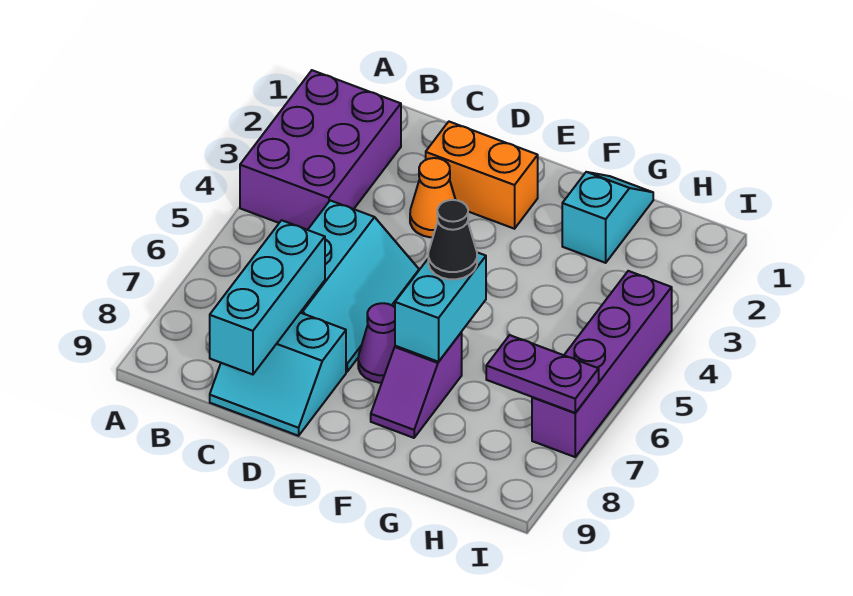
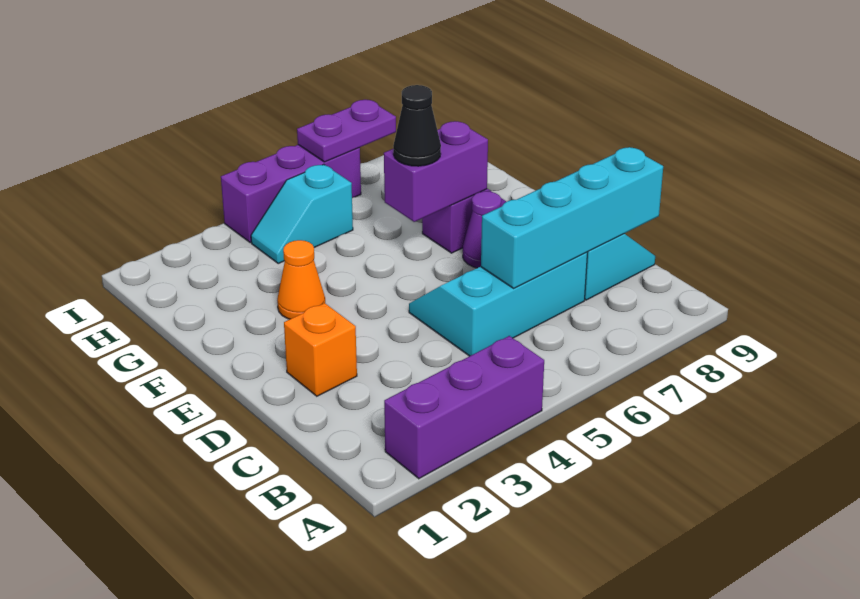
purple brick A2:B4 level 1 -> purple brick A2:A4 level 1
cyan brick C7:C9 level 2 -> cyan brick C6:C9 level 2
orange brick D2:E2 level 1 -> orange brick D2 level 1
orange cone D3 level 1 -> orange cone F3 level 1
cyan brick F6:F7 level 2 -> purple brick F6:F7 level 2
cyan slope G1:G2 level 1 top 2 -> cyan slope H4:H5 level 1 top 5
purple plate H7:I7 level 2 -> purple plate I6:I7 level 2
purple brick I4:I7 level 1 -> purple brick I4:I6 level 1

